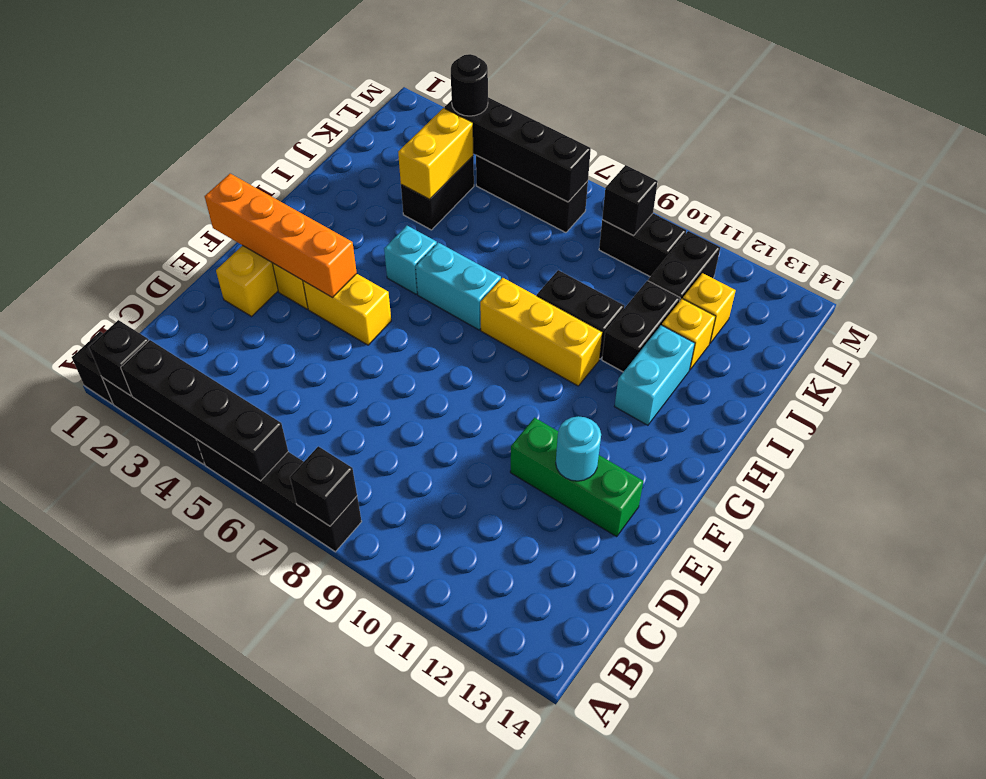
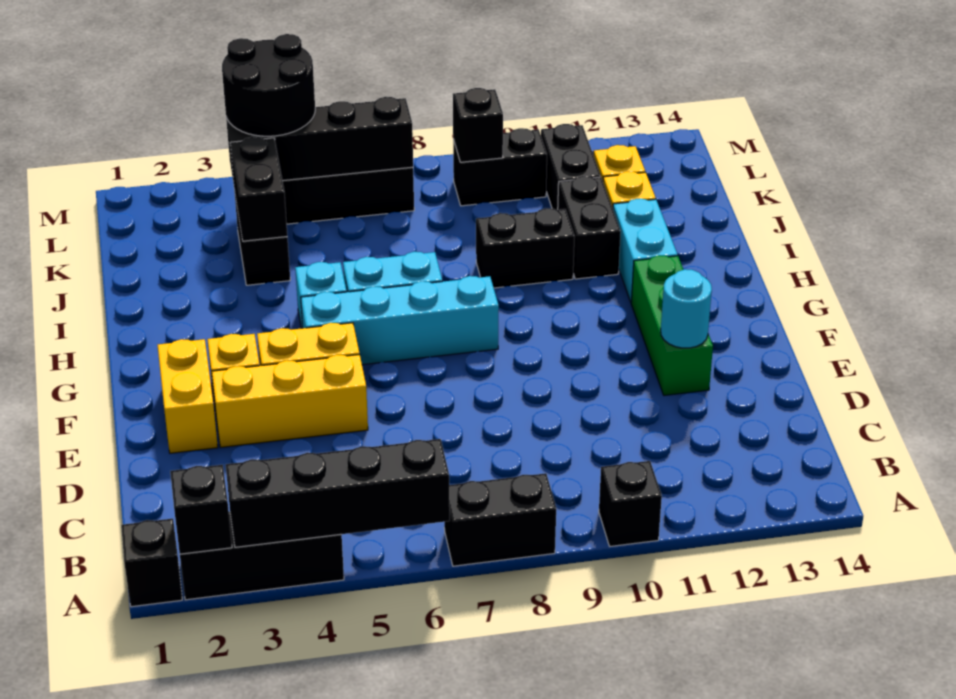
black brick A5:A8 level 1 -> black brick A7:A8 level 1
black brick A8 level 2 -> black brick A10 level 1
green brick E11:E13 level 1 -> green brick E12:G12 level 1
orange brick F1:F4 level 2 -> none
none -> cyan brick G5:G8 level 1
yellow brick H8:H10 level 1 -> yellow brick E3:E5 level 1
yellow brick J4:K4 level 2 -> black brick J4:K4 level 2
black round brick L4 level 3 -> black round brick L4:M5 level 3

